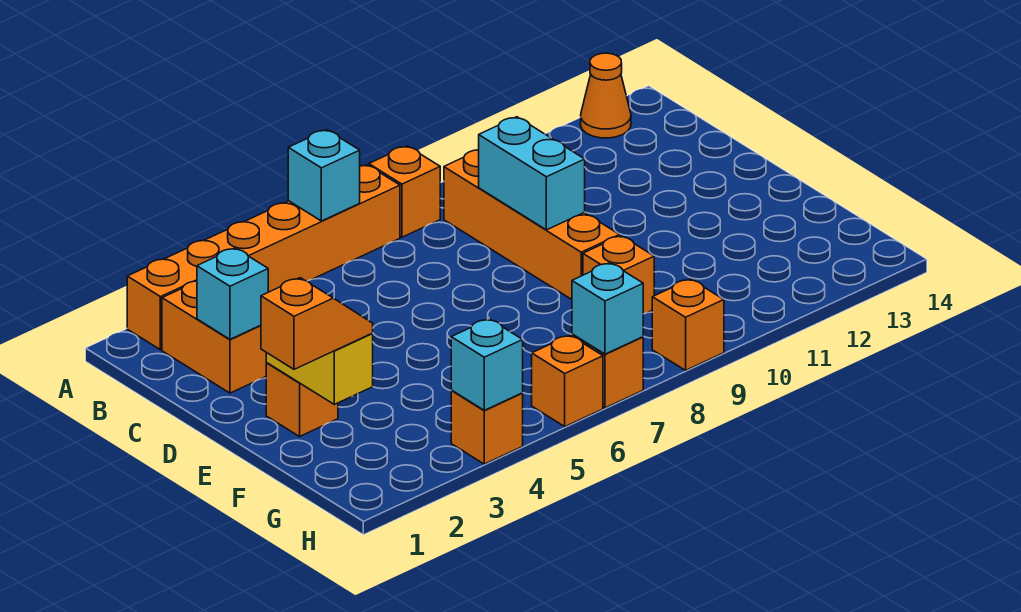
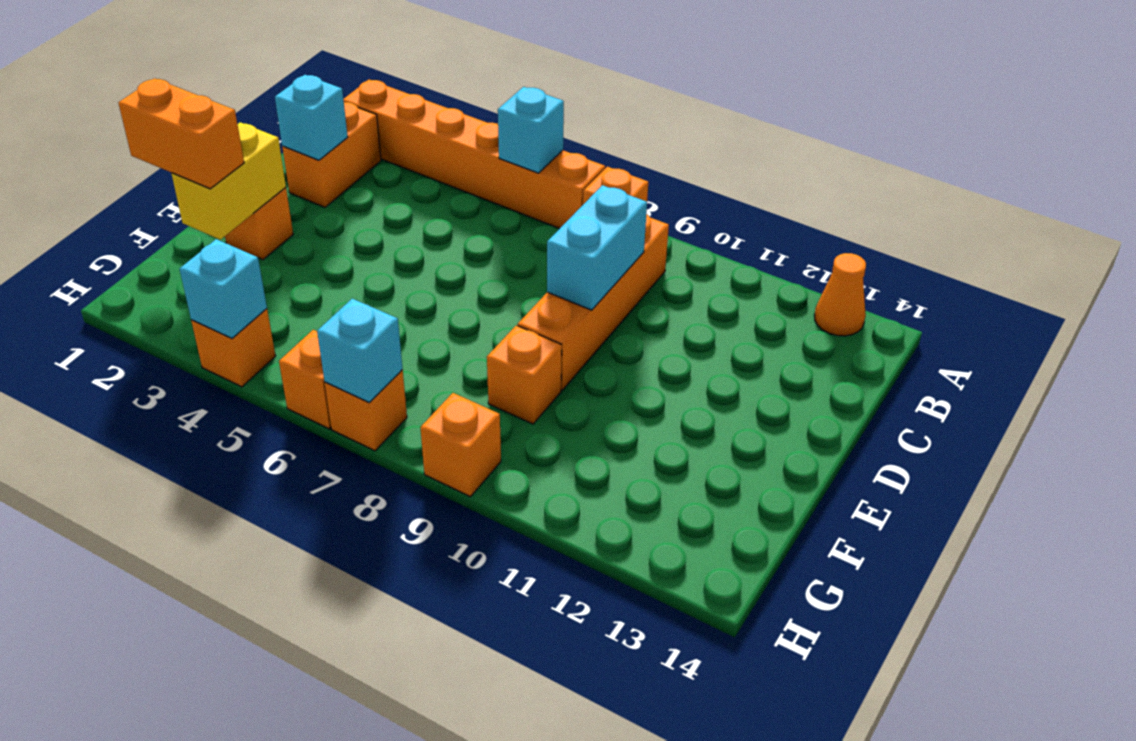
orange slope F1:F2 level 3 top 1 -> orange brick F1:F2 level 3

